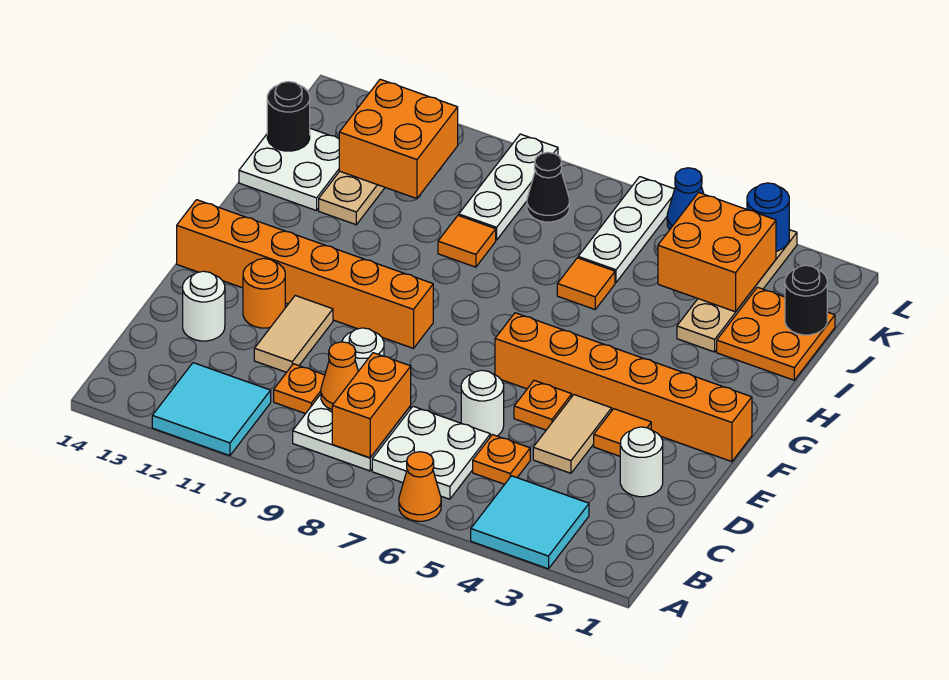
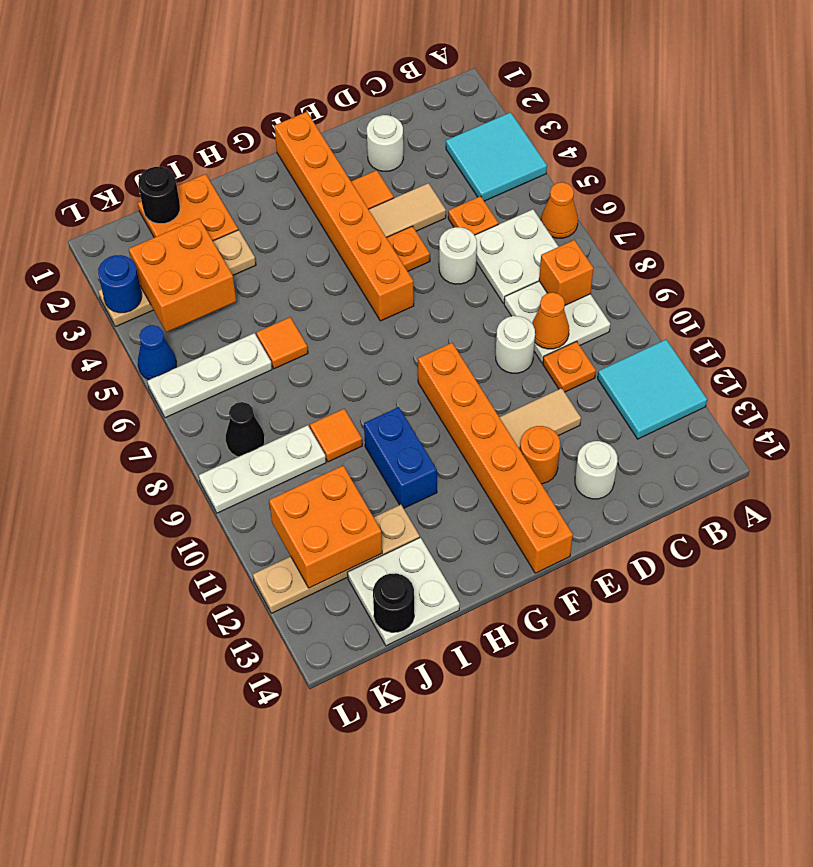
orange brick B8:C8 level 2 -> orange brick B8 level 2
none -> blue brick H10:H11 level 1

